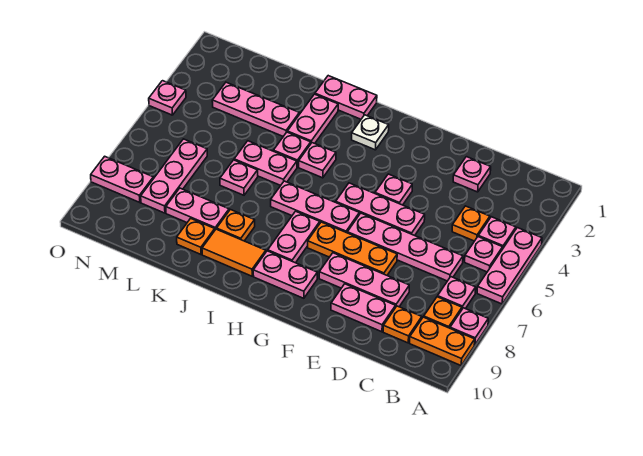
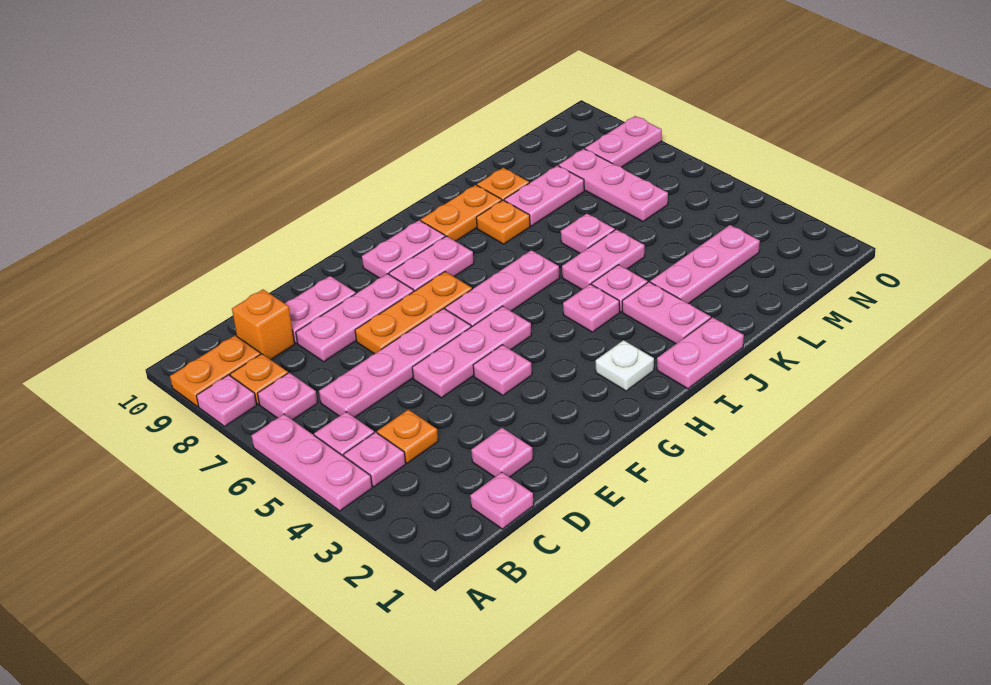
orange plate C9 level 1 -> orange brick C9 level 1
pink plate H7:H8 level 1 -> pink plate G8:H8 level 1
orange tile I9:J9 level 1 -> orange plate I9:J9 level 1
pink plate O4 level 1 -> pink plate C1 level 1

